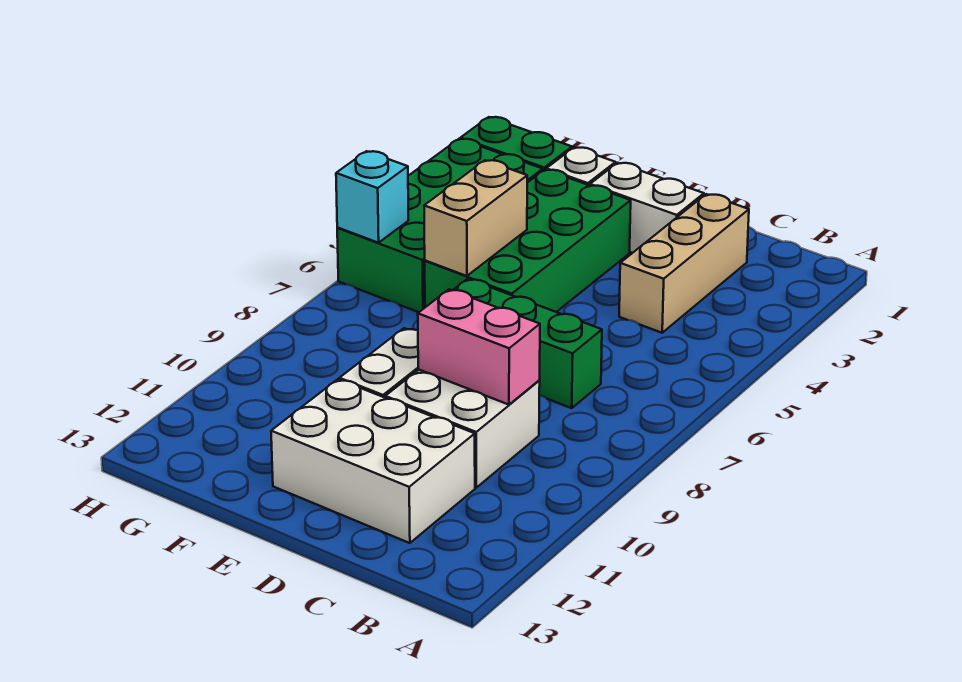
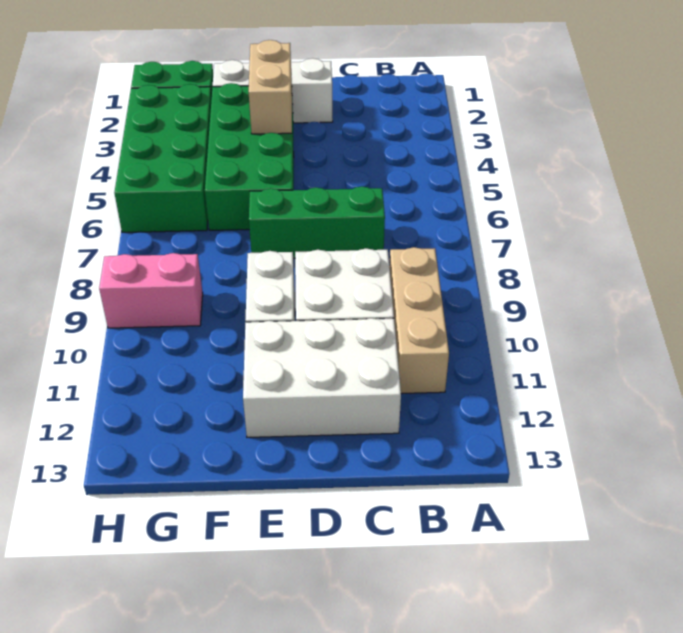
tan brick C2:C4 level 1 -> tan brick B9:B11 level 1
pink brick C9:D9 level 2 -> pink brick G9:H9 level 1
tan brick F5:F6 level 2 -> tan brick E3:E4 level 2
cyan brick H6 level 2 -> none

